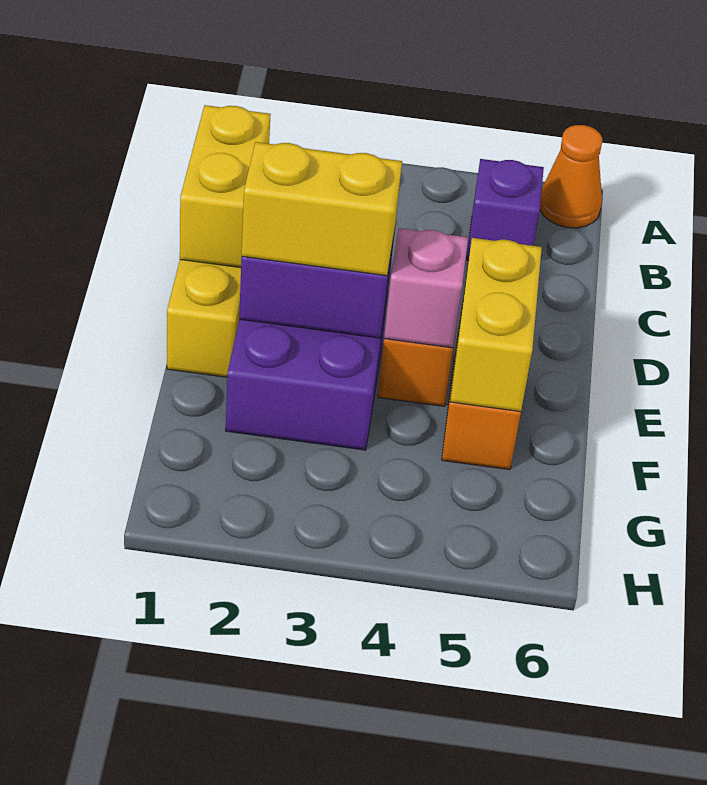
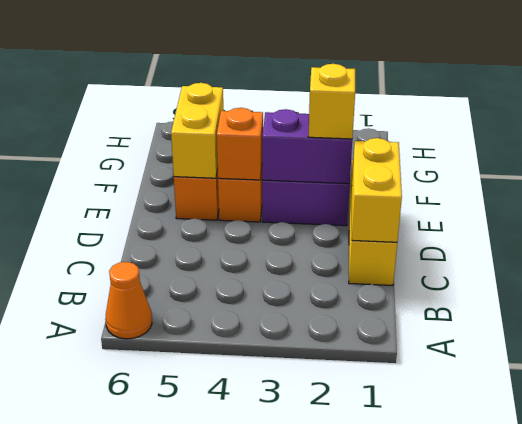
purple brick B5 level 1 -> none
yellow brick E2:E3 level 3 -> yellow brick E2 level 3
pink brick E4 level 2 -> orange brick E4 level 2

